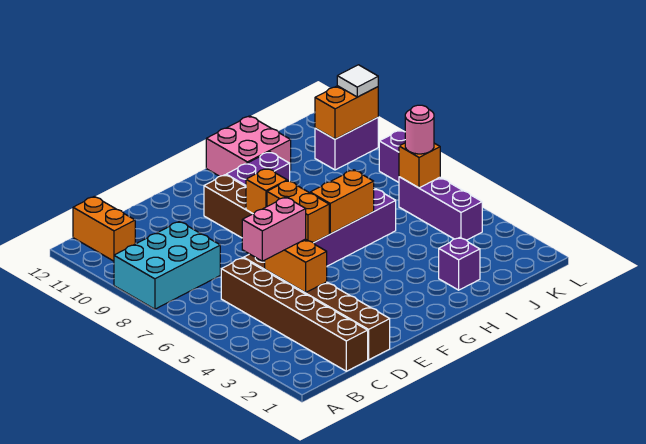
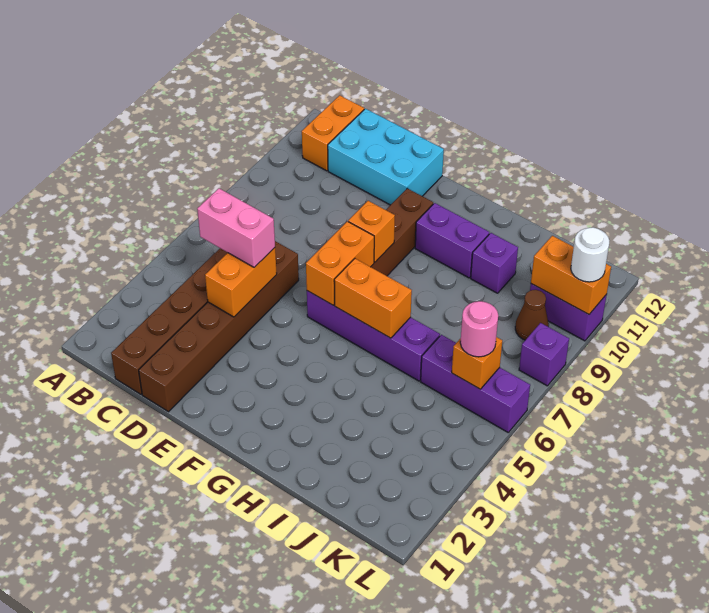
cyan brick A8:C9 level 1 -> cyan brick C11:E12 level 1
pink brick H11:I12 level 1 -> none
purple brick I2 level 1 -> purple brick I10 level 1
purple brick K4:K6 level 1 -> purple brick J6:L6 level 1
none -> brown cone K9 level 1
white tile L10 level 3 -> white round brick L10 level 3

